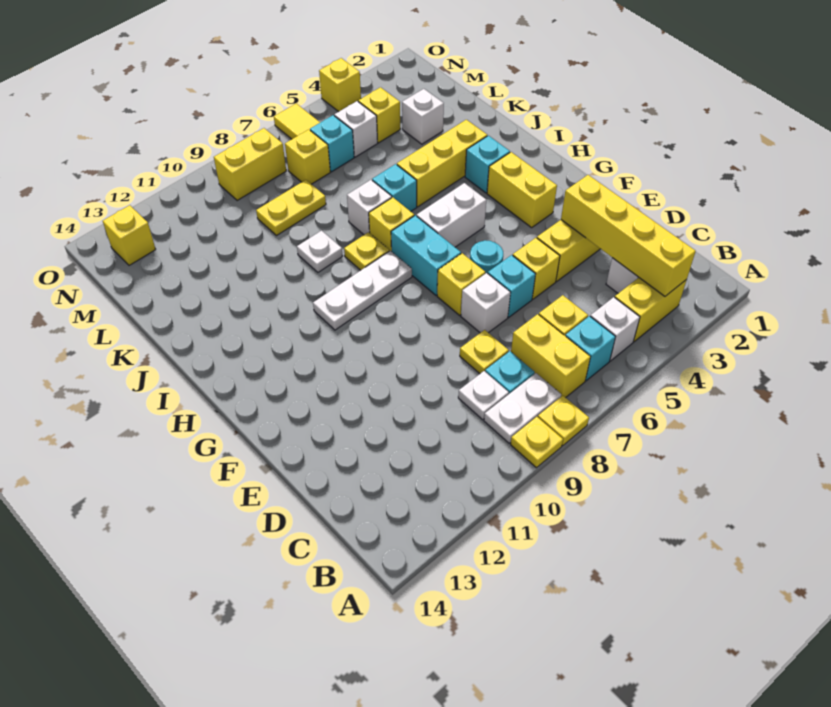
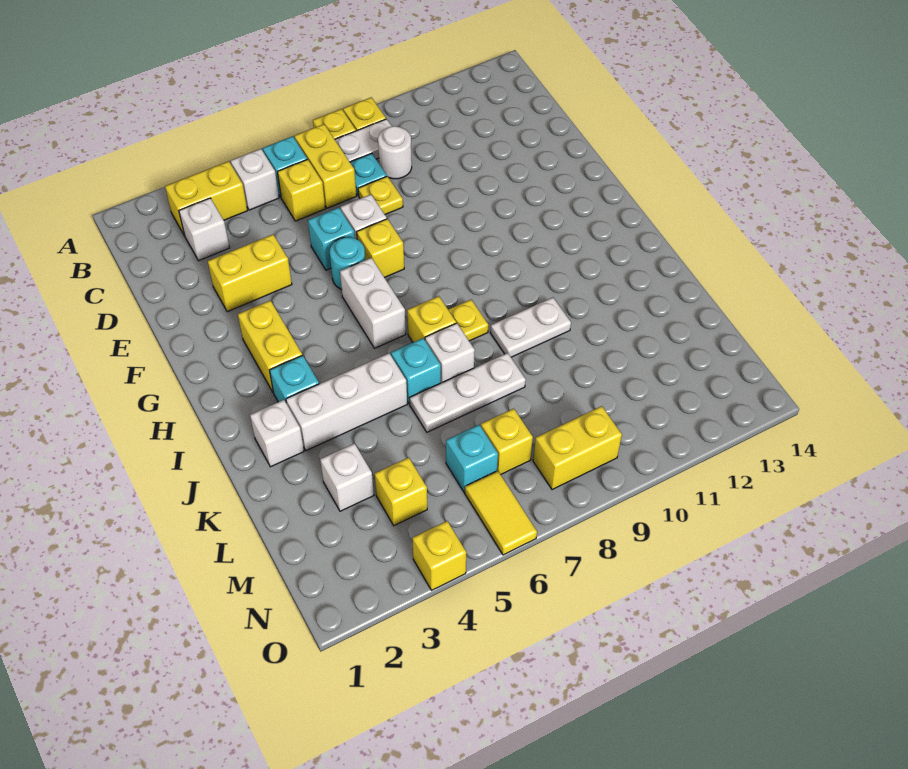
yellow brick B3:E3 level 2 -> none
white plate C9 level 1 -> white round brick C9 level 1
yellow brick E5 level 1 -> none
cyan brick G7:H7 level 1 -> none
white brick H5:H6 level 1 -> white brick G6:H6 level 1
white plate H8:H10 level 1 -> white plate K6:K8 level 1
yellow brick J3:J5 level 1 -> white brick J3:J5 level 1
white plate J9 level 1 -> white plate J9:J10 level 1
yellow plate L8:L9 level 1 -> none
white brick M5 level 1 -> white brick J2 level 1
yellow brick N13 level 1 -> none

